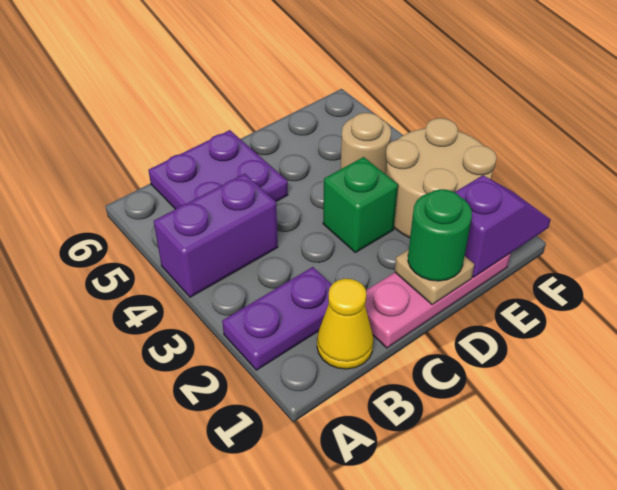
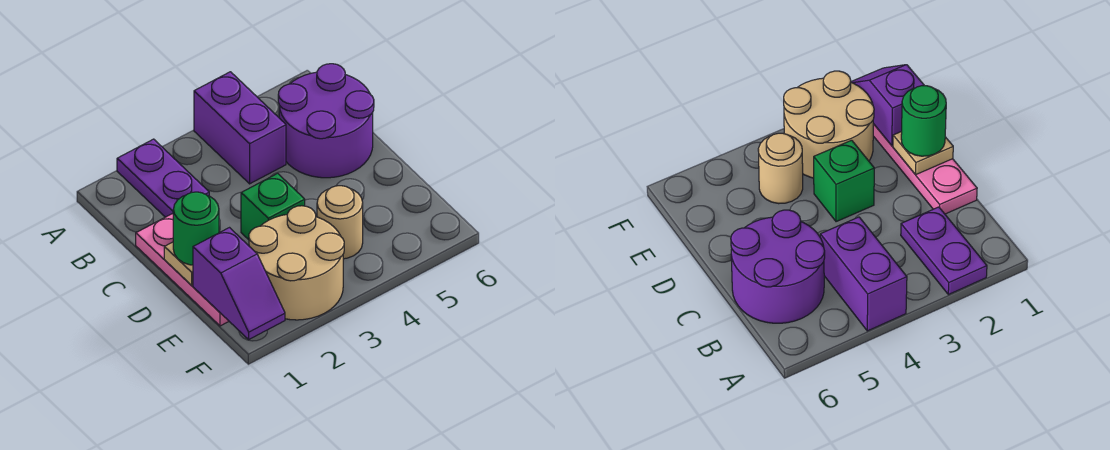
yellow cone B1 level 1 -> none
purple plate B5:C6 level 1 -> purple round brick B5:C6 level 1

